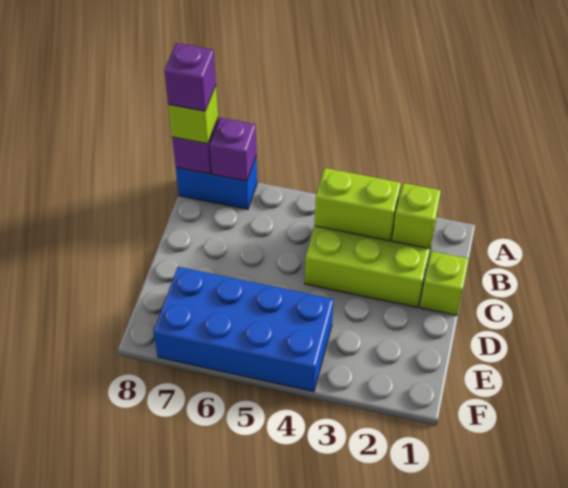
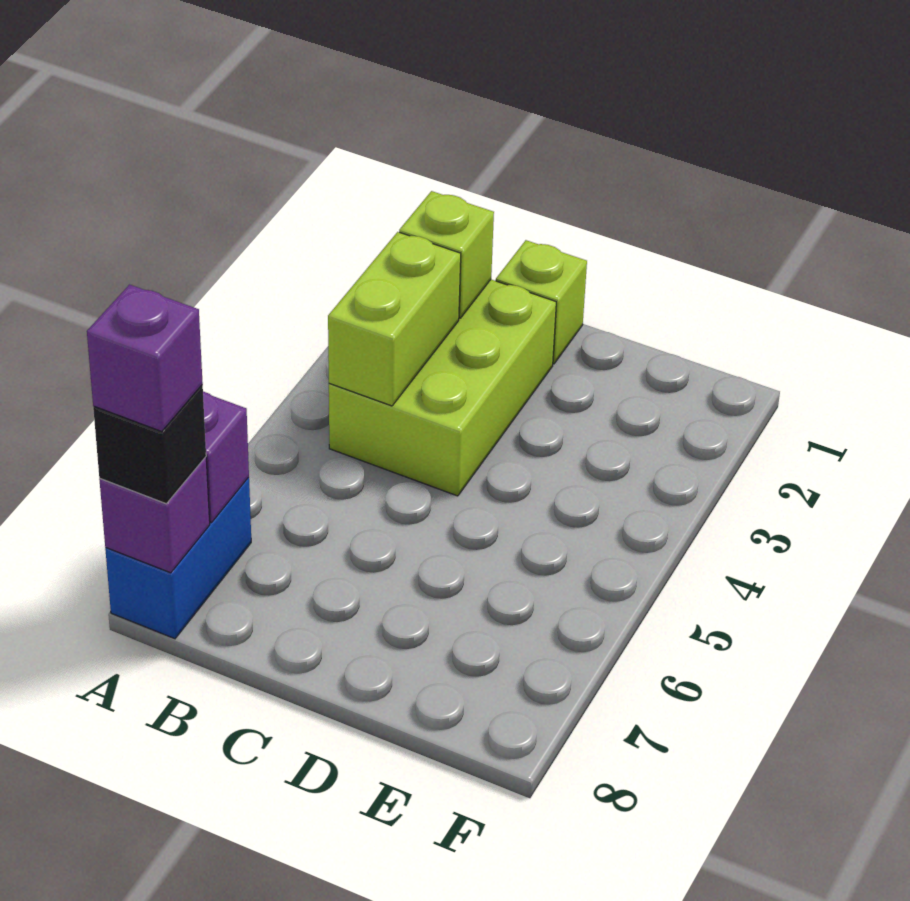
lime brick A8 level 3 -> black brick A8 level 3
blue brick E4:F7 level 1 -> none

